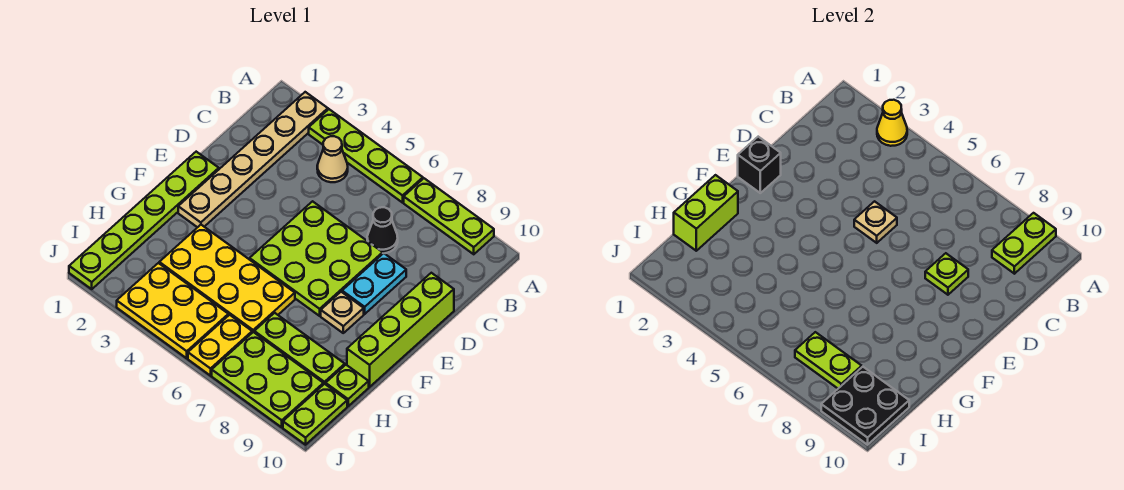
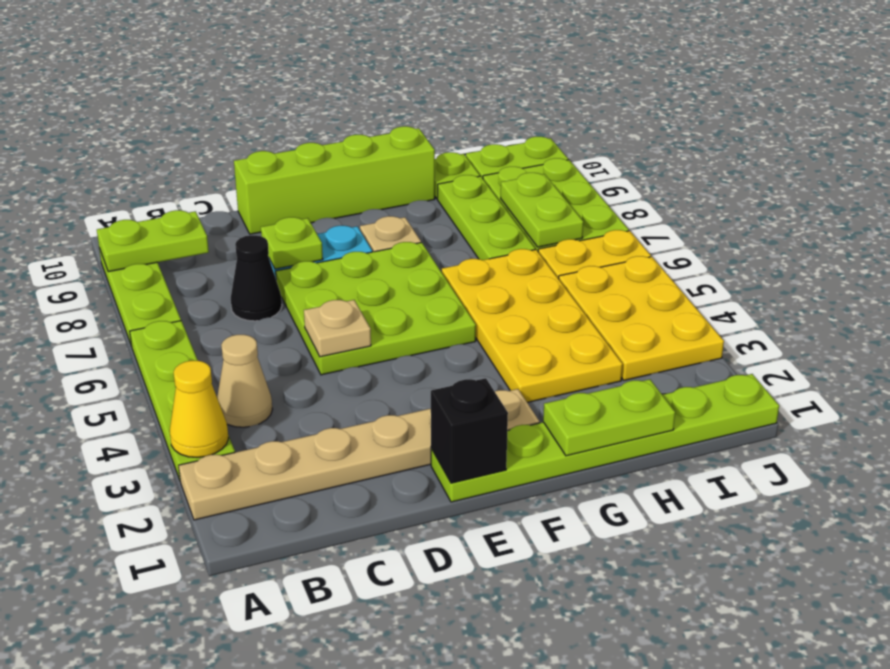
lime brick G1:H1 level 2 -> lime plate G1:H1 level 2
black plate I9:J10 level 2 -> none

